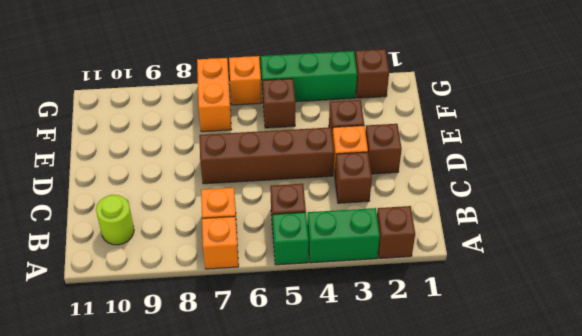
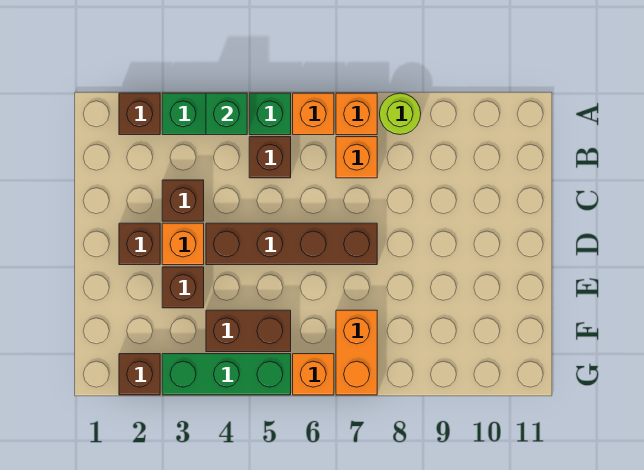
none -> green brick A4 level 2
none -> orange brick A6 level 1
lime round brick B10 level 1 -> lime round brick A8 level 1
brown brick F5 level 1 -> brown brick F4:F5 level 1

